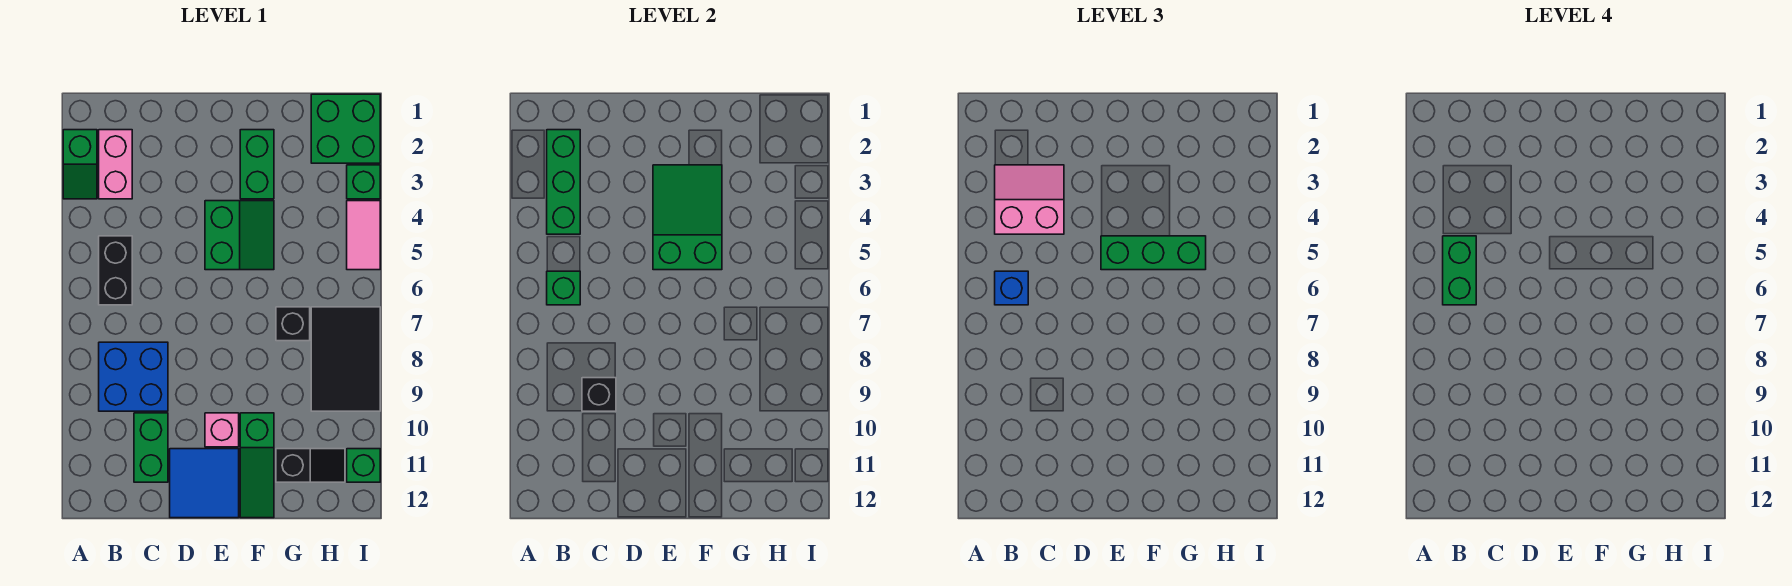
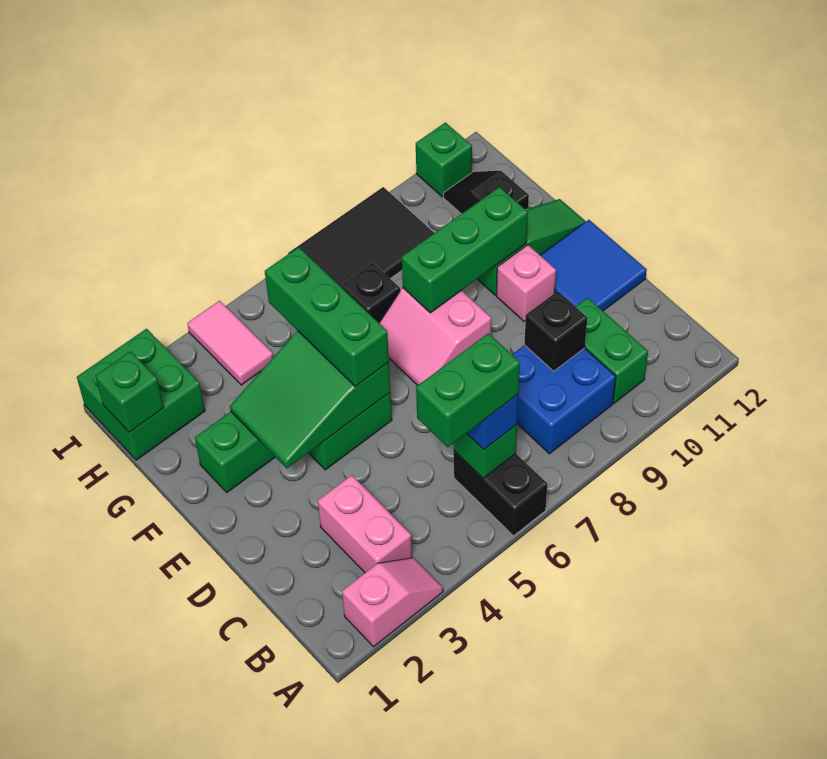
green slope A2:A3 level 1 top 2 -> pink slope A2:A3 level 1 top 2
pink brick B2:B3 level 1 -> pink brick B3:C3 level 1
green brick B2:B4 level 2 -> green brick F8:F10 level 2
pink slope B3:C4 level 3 top 4 -> pink slope E7:F8 level 1 top 8
black brick B5:B6 level 1 -> black brick A6:B6 level 1
green brick C10:C11 level 1 -> green brick B10:C10 level 1
green brick I3 level 1 -> green brick H1 level 2
pink tile I4:I5 level 1 -> pink tile H4:I4 level 1

